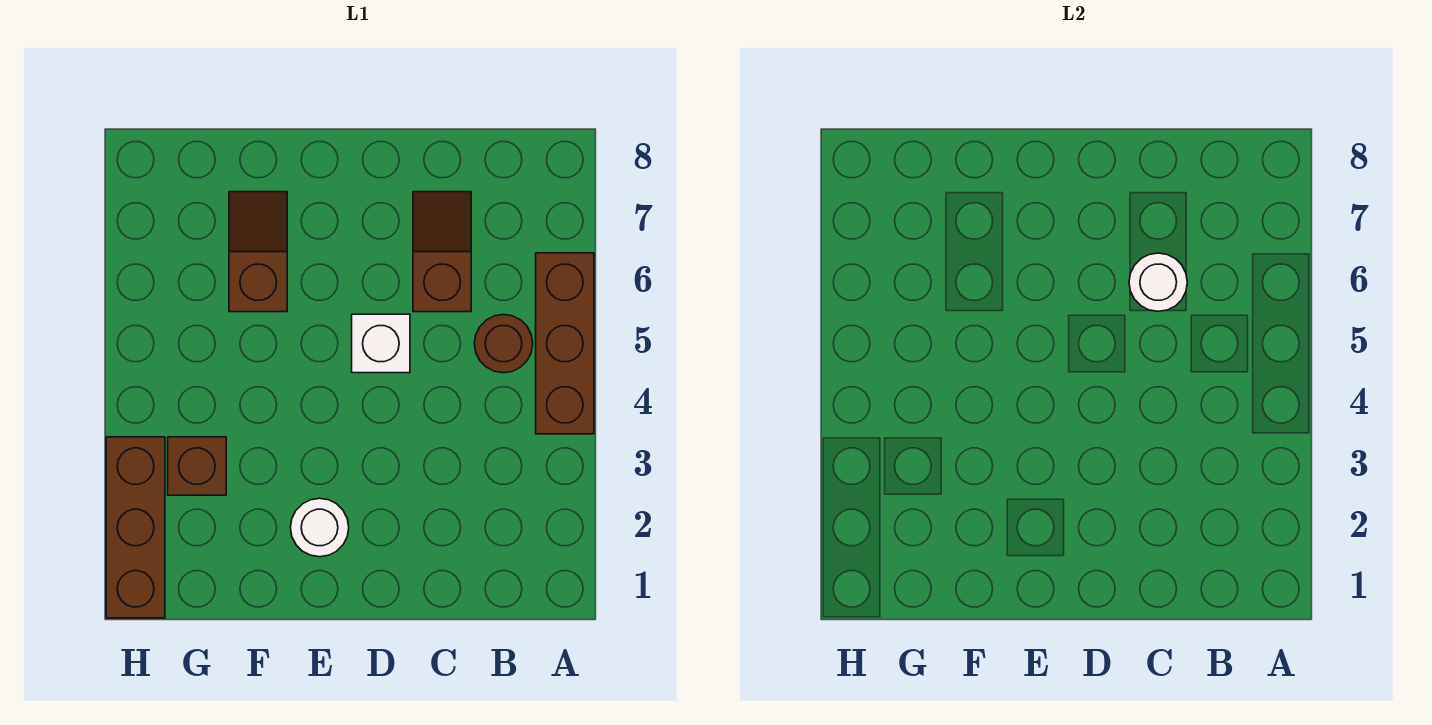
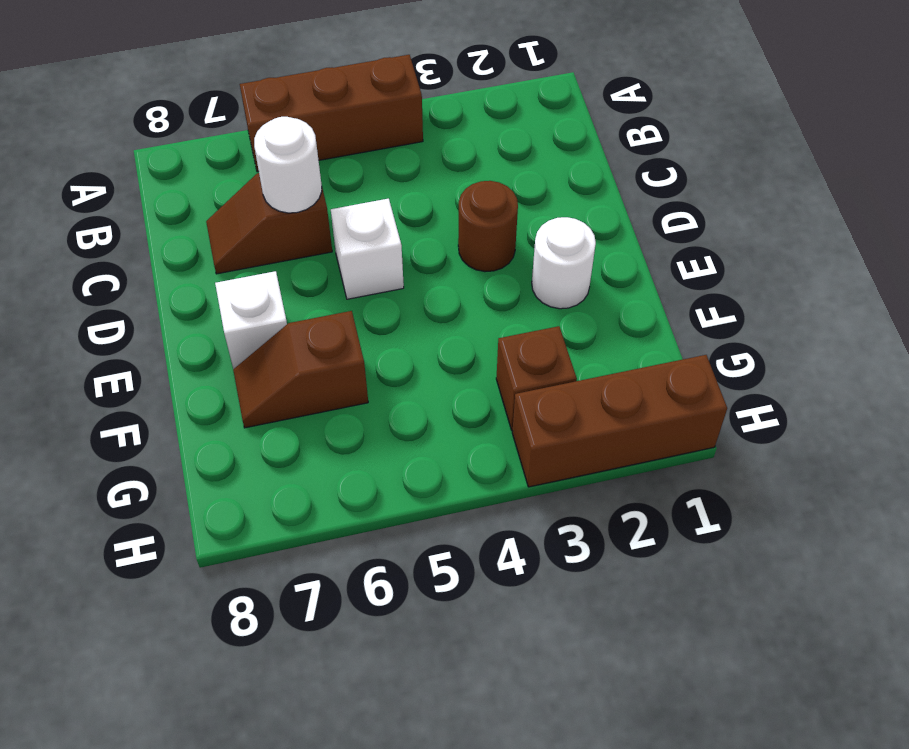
brown round brick B5 level 1 -> brown round brick D3 level 1
none -> white brick E7 level 1

